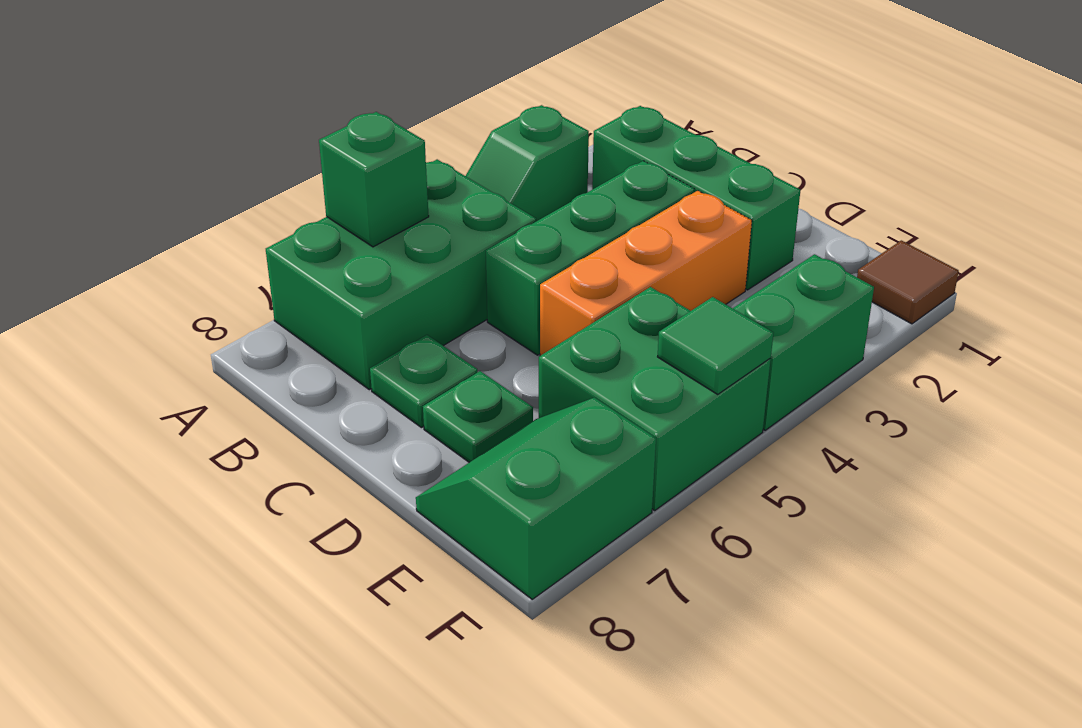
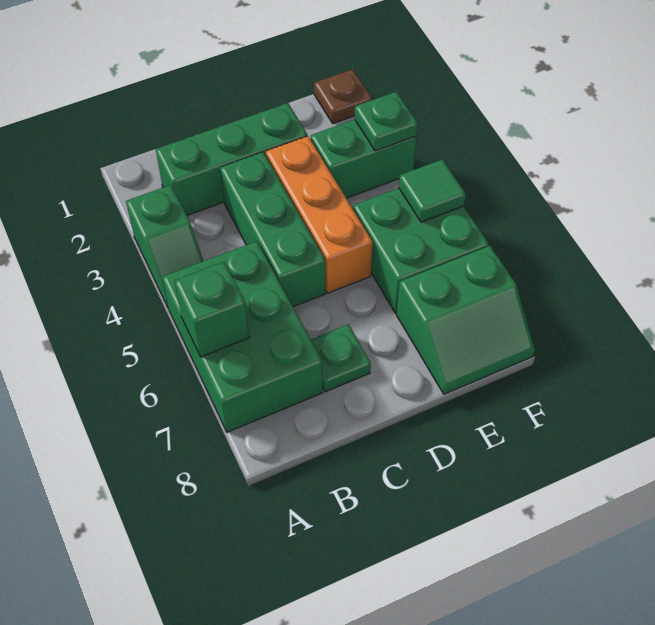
green plate D7 level 1 -> green plate F3 level 2
green slope E7:F8 level 1 top F -> green slope E7:F8 level 1 top 7
brown tile F1 level 1 -> brown plate F1 level 1
green brick F3:F4 level 1 -> green brick E3:F3 level 1

